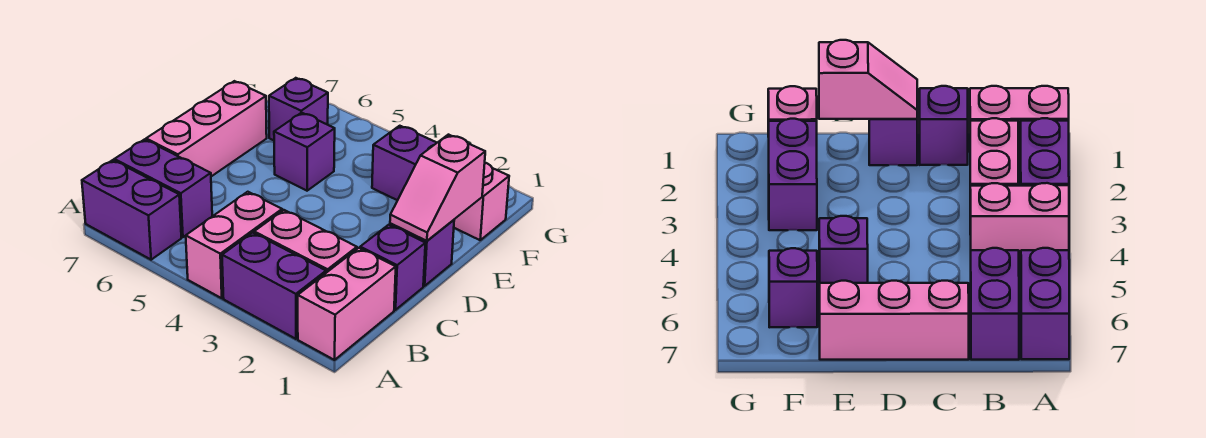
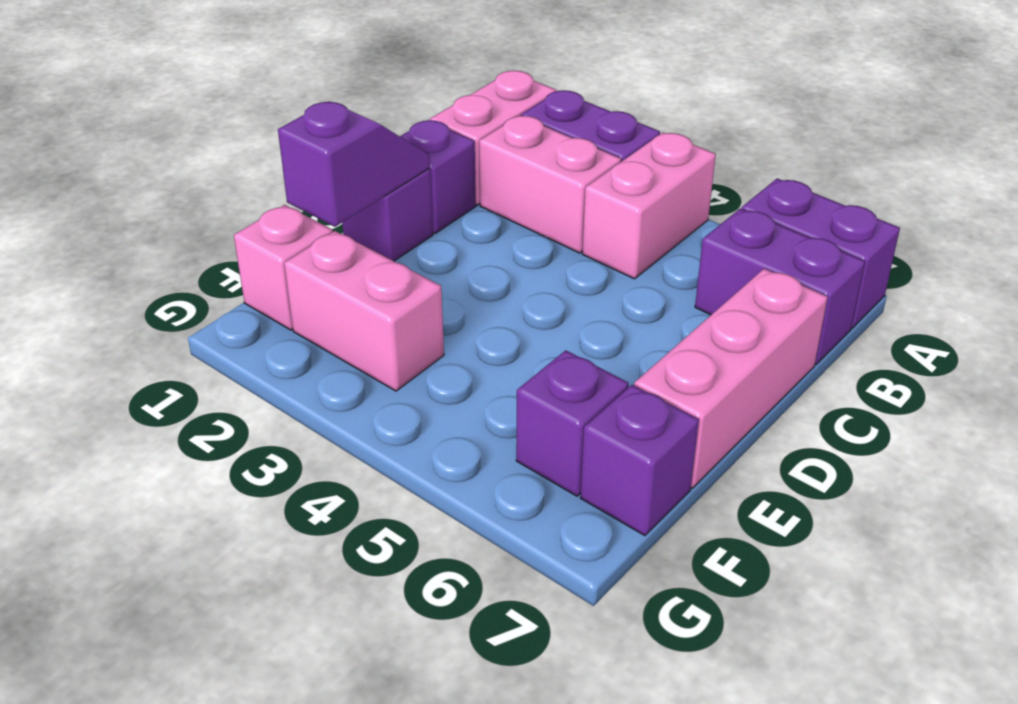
pink slope D1:E1 level 2 top E -> purple slope D1:E1 level 2 top E
purple brick E5 level 1 -> purple brick F7 level 1
purple brick F2:F3 level 1 -> pink brick F2:F3 level 1

